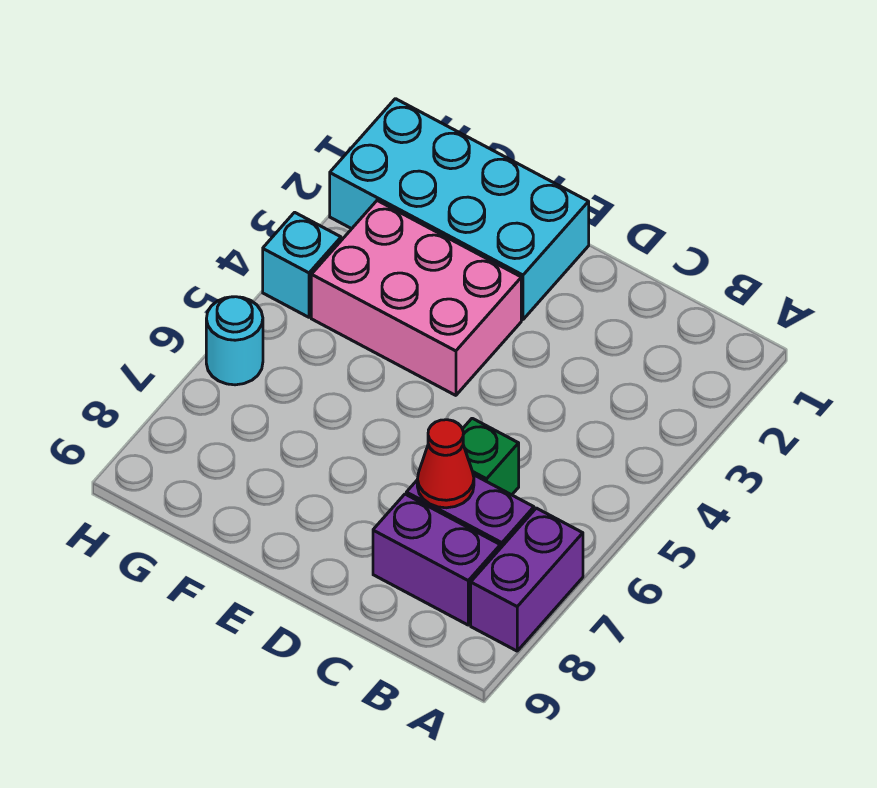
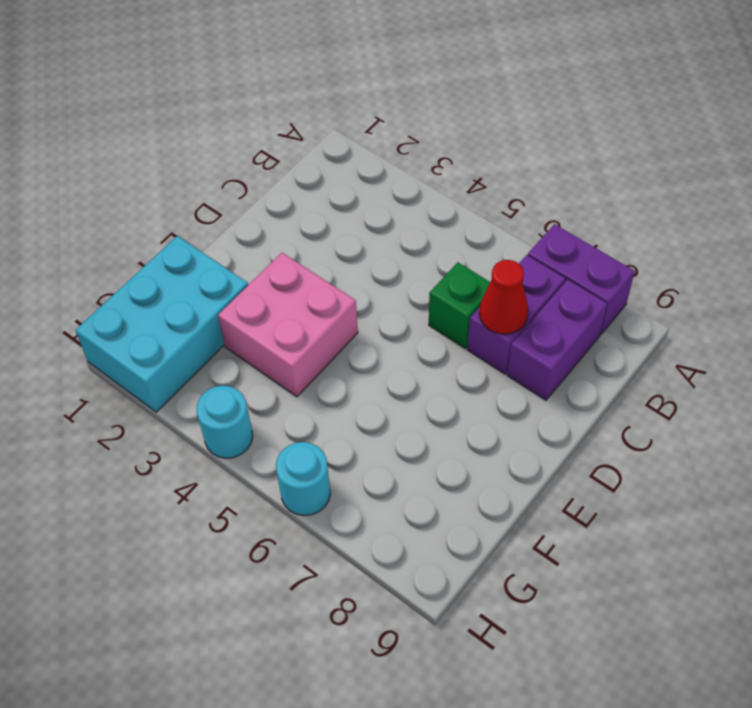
cyan brick E1:H2 level 1 -> cyan brick F1:H2 level 1
pink brick E3:G4 level 1 -> pink brick E3:F4 level 1
cyan brick H4 level 1 -> cyan round brick H4 level 1

